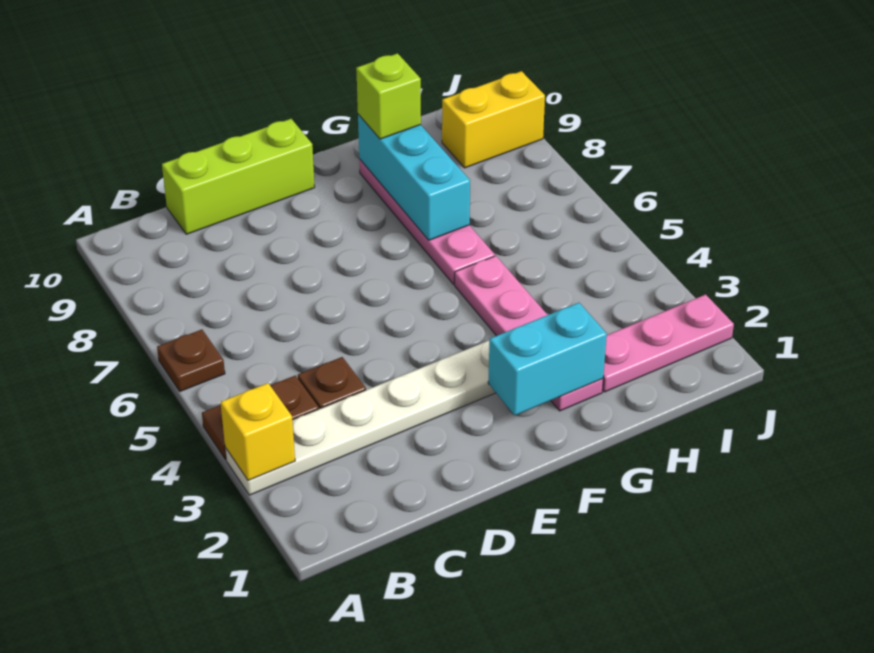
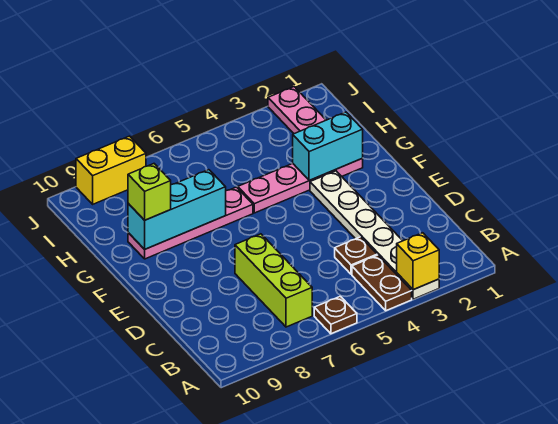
lime brick C10:E10 level 1 -> lime brick B7:D7 level 1
cyan brick F2:G2 level 2 -> cyan brick G2:G3 level 2
yellow brick I9:J9 level 1 -> yellow brick J8:J9 level 1

